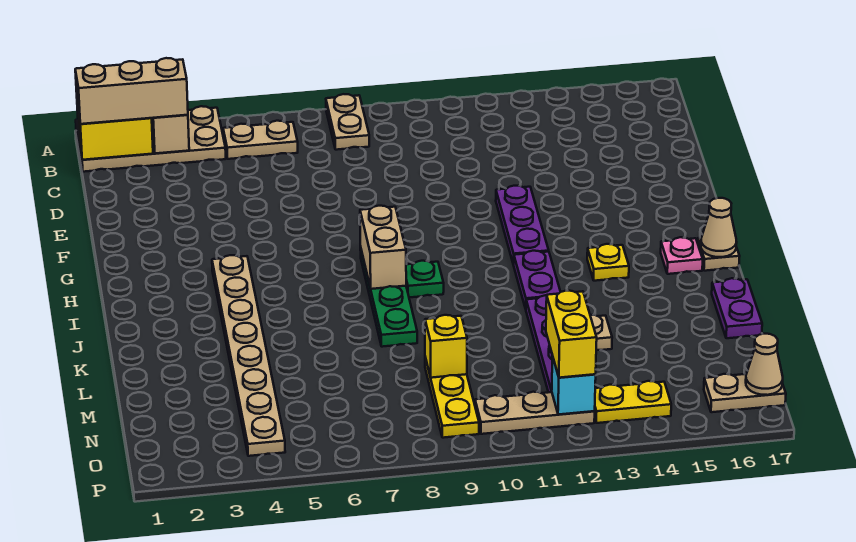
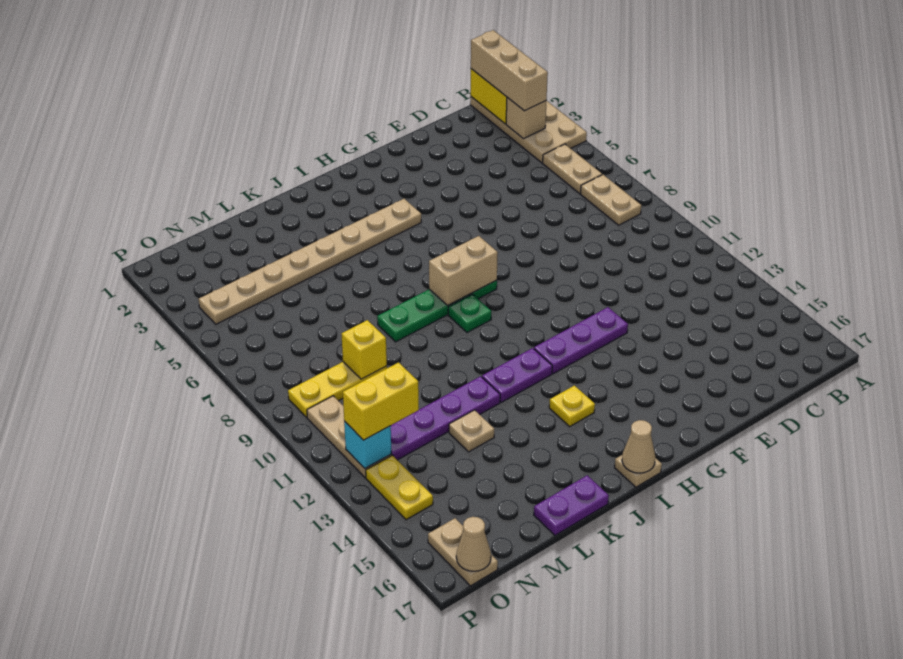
tan plate A8:B8 level 1 -> tan plate B7:B8 level 1
pink plate I16 level 1 -> none

